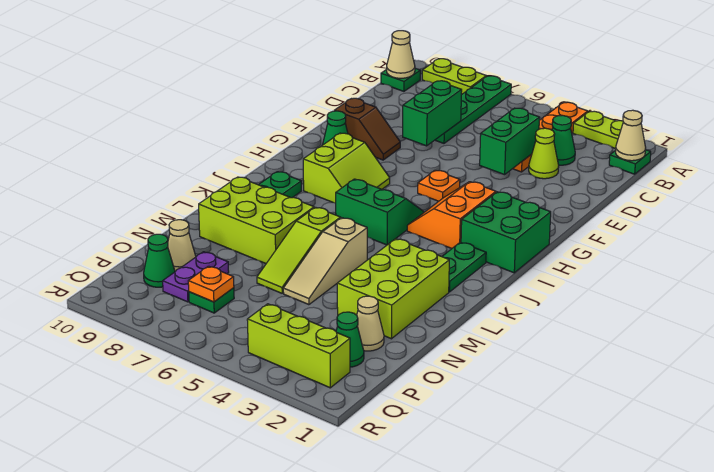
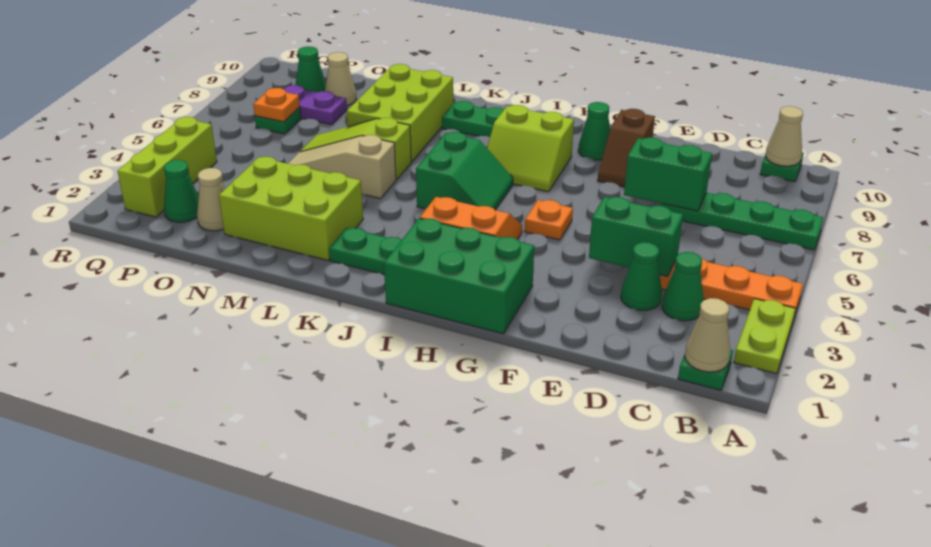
lime plate A8:A9 level 1 -> none
lime cone D3 level 1 -> green cone D3 level 1
green brick H1:I2 level 1 -> green brick G1:I2 level 1

